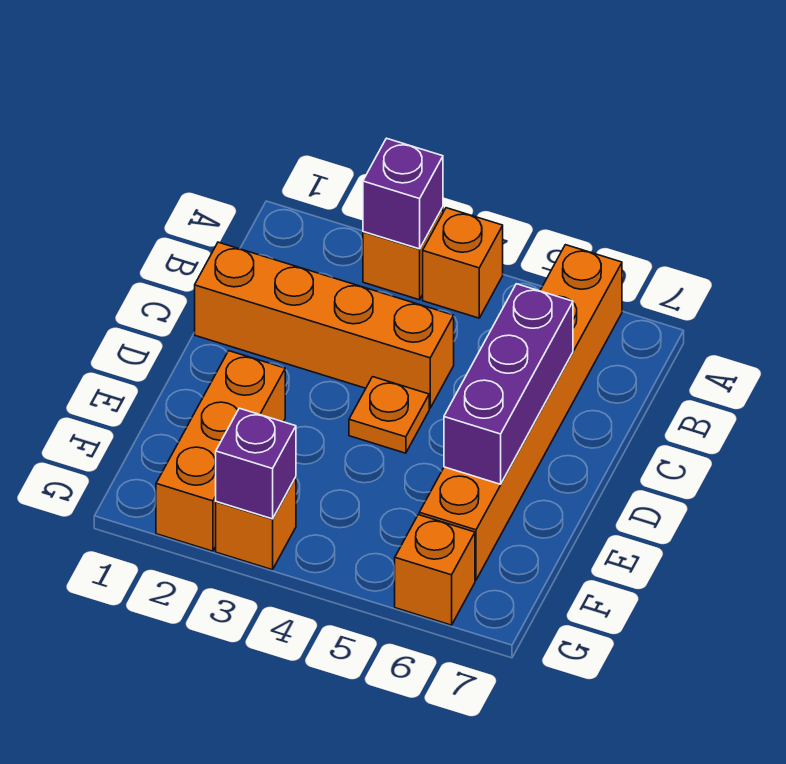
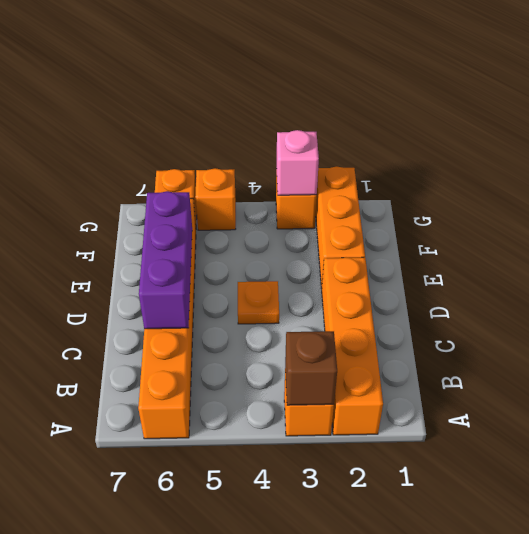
purple brick A3 level 2 -> brown brick A3 level 2
orange brick A4 level 1 -> orange brick G5 level 1
orange brick C1:C4 level 1 -> orange brick A2:D2 level 1
purple brick G3 level 2 -> pink brick G3 level 2

